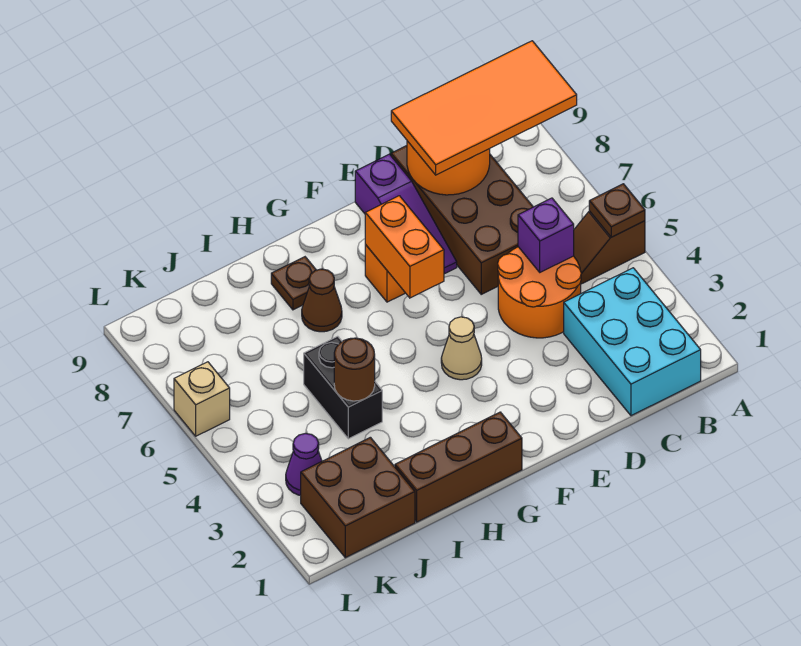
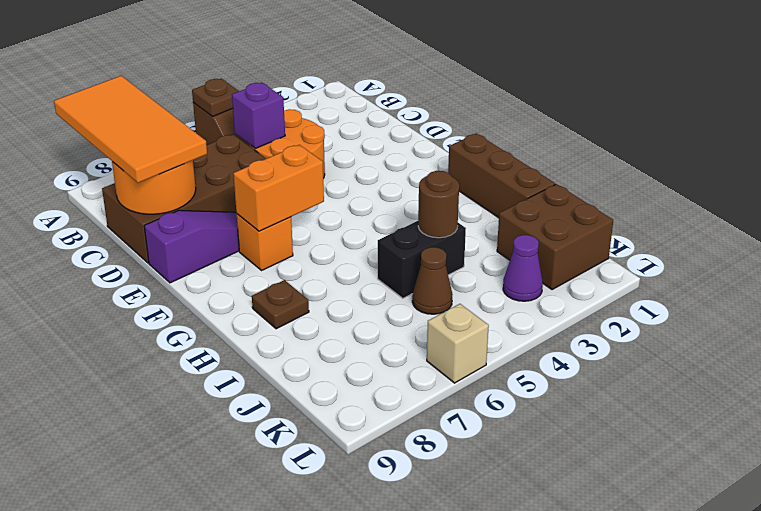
cyan brick B1:C3 level 1 -> none
tan cone F4 level 1 -> none
brown cone H7 level 1 -> brown cone J5 level 1

